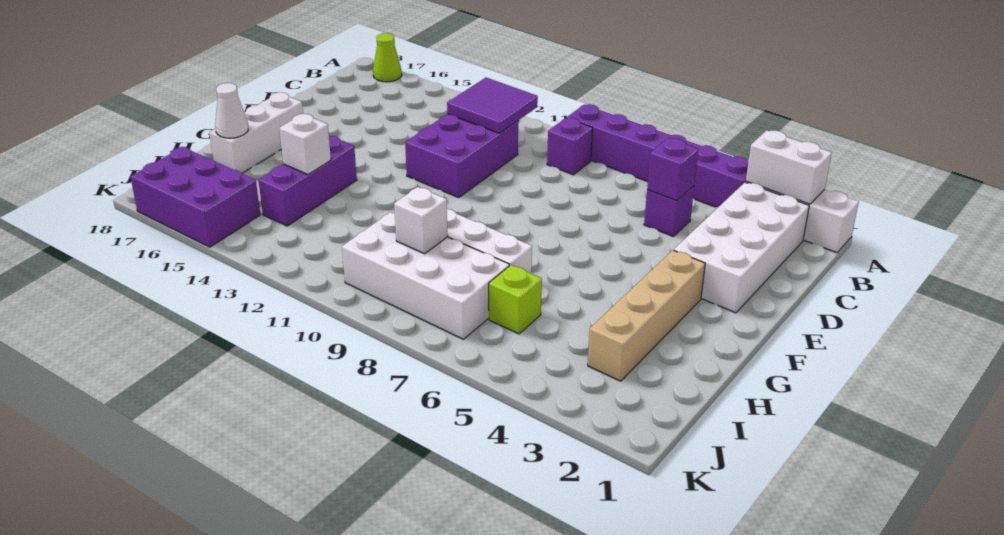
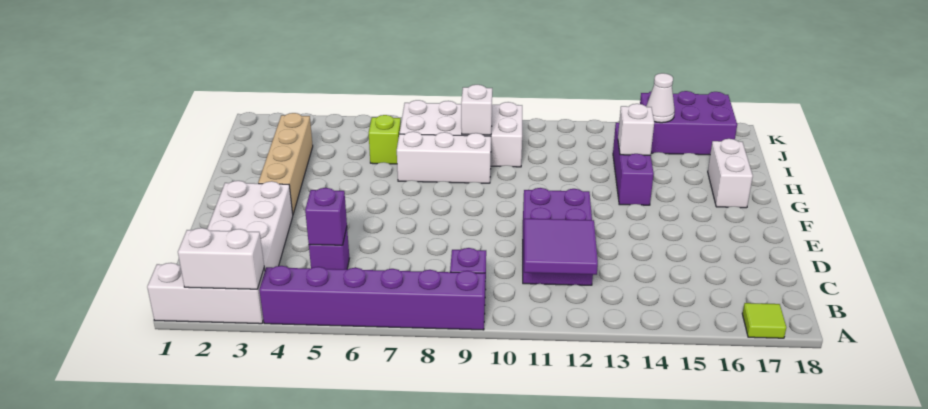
lime cone A17 level 1 -> lime tile A17 level 1
white brick F17:H17 level 1 -> white brick G17:H17 level 1
white cone H17 level 2 -> white cone J15 level 2

